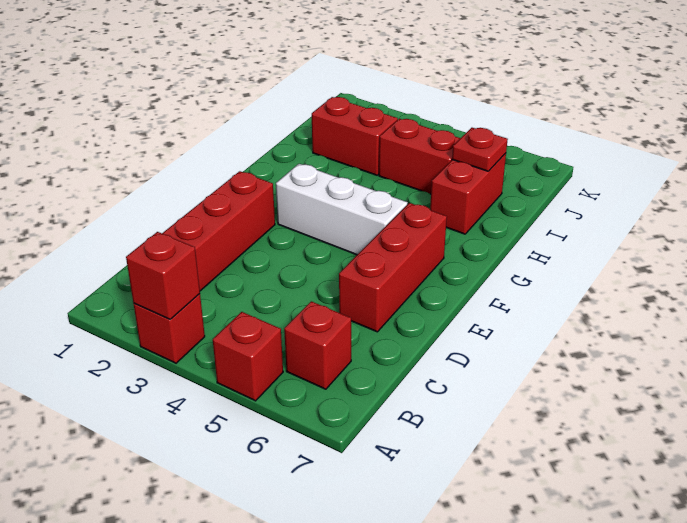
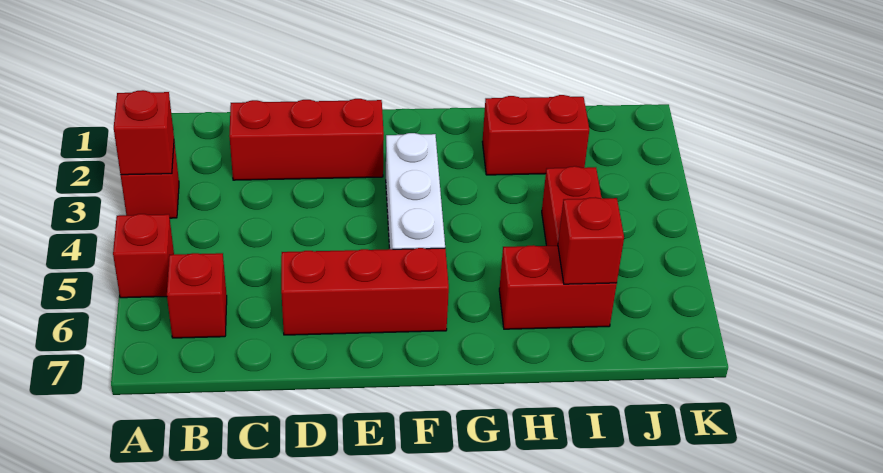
red brick I2:I3 level 1 -> red brick H2:I2 level 1
red plate I6 level 2 -> red brick I6 level 2

